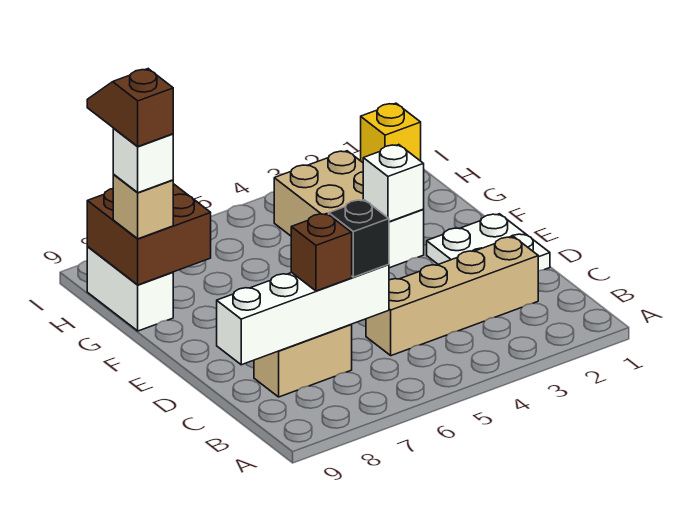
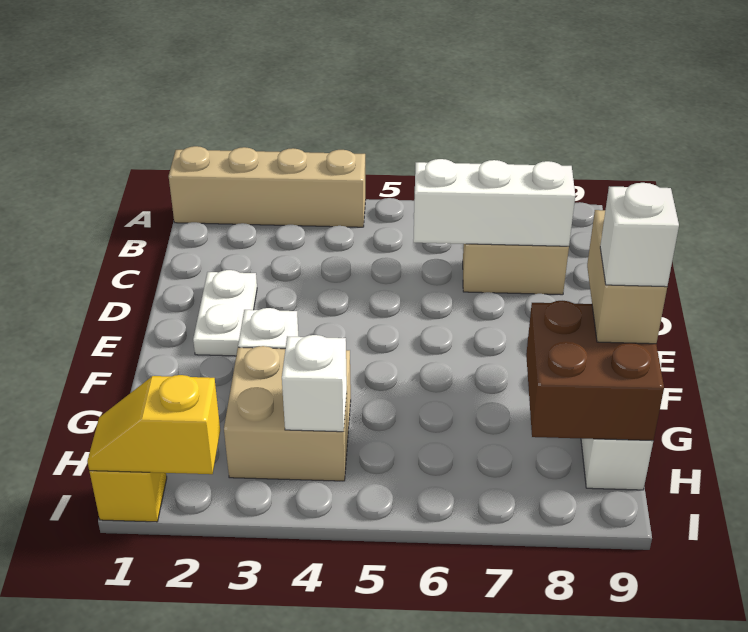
tan brick C2:C5 level 1 -> tan brick A1:A4 level 1
white brick C6:C9 level 2 -> white brick C6:C8 level 2
black brick C6 level 3 -> none
brown brick C7 level 3 -> none
white plate D1:E2 level 1 -> white plate D2:E2 level 1
white brick F3 level 2 -> white brick H4 level 2
tan brick G9 level 3 -> tan brick F9:G9 level 3
brown slope G9:H9 level 5 top G -> none
none -> yellow slope I1:I2 level 2 top 2

